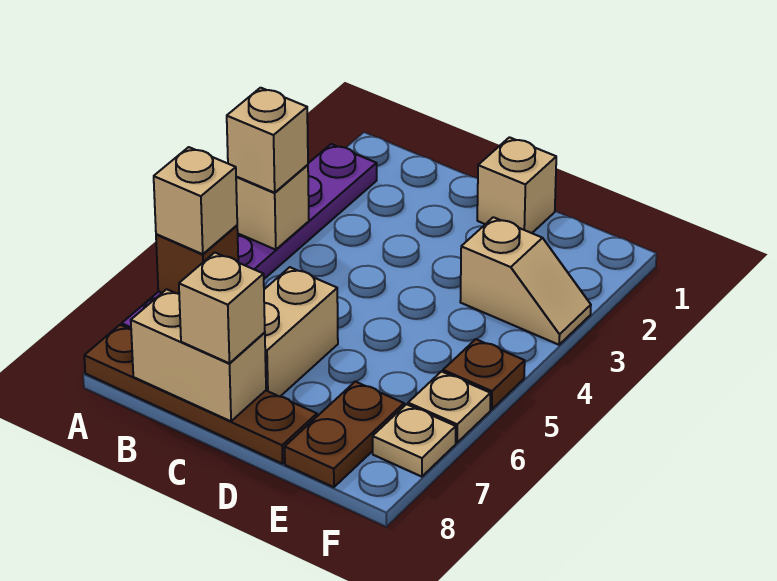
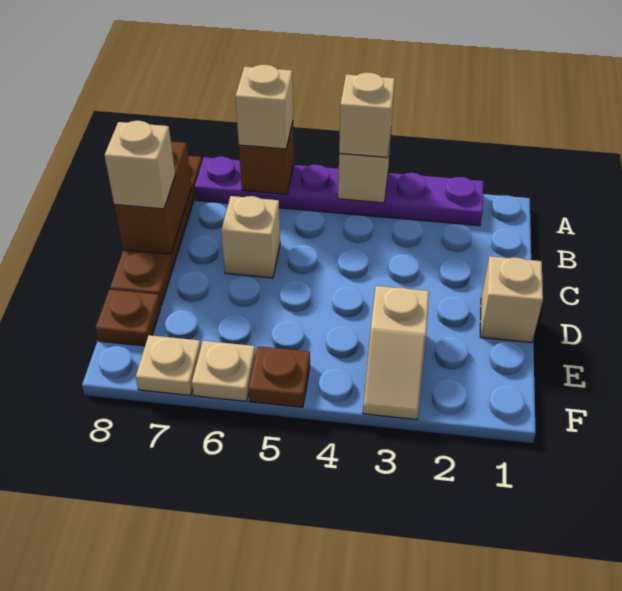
tan brick B8:C8 level 2 -> brown brick B8:C8 level 2
tan brick C6:C7 level 1 -> tan brick C6 level 1
brown plate E7:E8 level 1 -> brown plate E8 level 1

